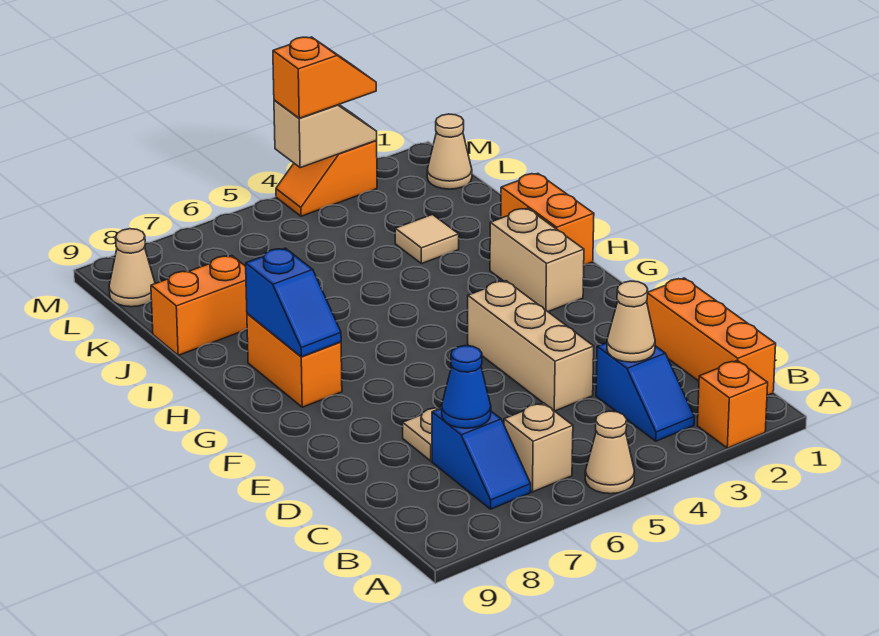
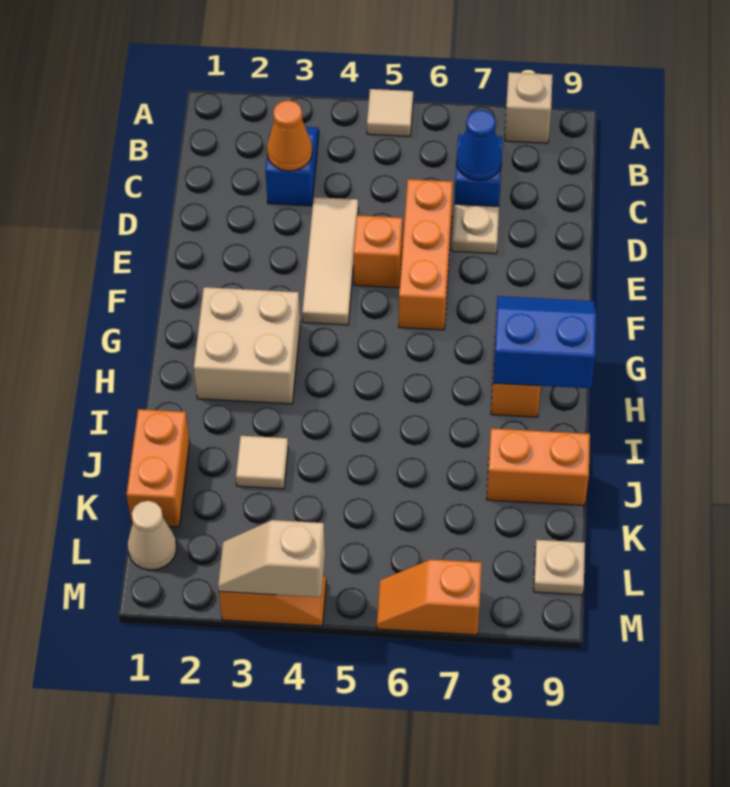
orange brick A2 level 1 -> orange brick E5 level 1
tan cone A5 level 1 -> tan tile A5 level 1
orange brick B1:D1 level 1 -> orange brick D6:F6 level 1
tan brick B6 level 1 -> tan brick A8 level 1
tan cone C3 level 2 -> orange cone C3 level 2
tan brick D4:F4 level 1 -> tan tile D4:F4 level 1
tan brick G2:H2 level 1 -> tan brick G2:H3 level 1
blue slope G8:H8 level 2 top H -> blue slope G8:H9 level 2 top H
orange brick H1:I1 level 1 -> orange brick J1:K1 level 1
tan cone L9 level 1 -> tan plate L9 level 1
orange slope M3:M4 level 3 top 4 -> orange slope M6:M7 level 1 top 7

